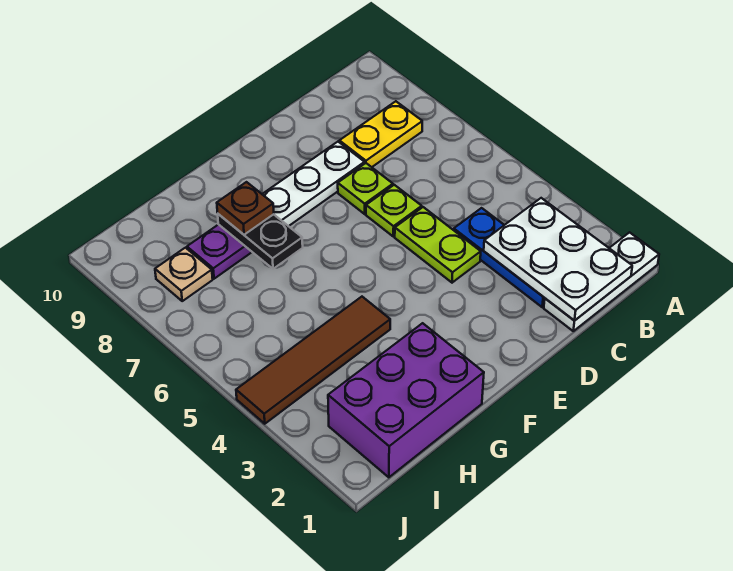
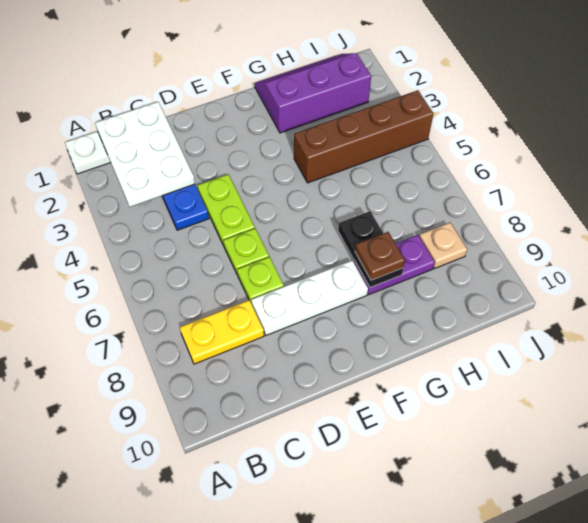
purple brick G1:I2 level 1 -> purple slope G1:I2 level 1 top 2
brown tile G4:J4 level 1 -> brown brick G4:J4 level 1

